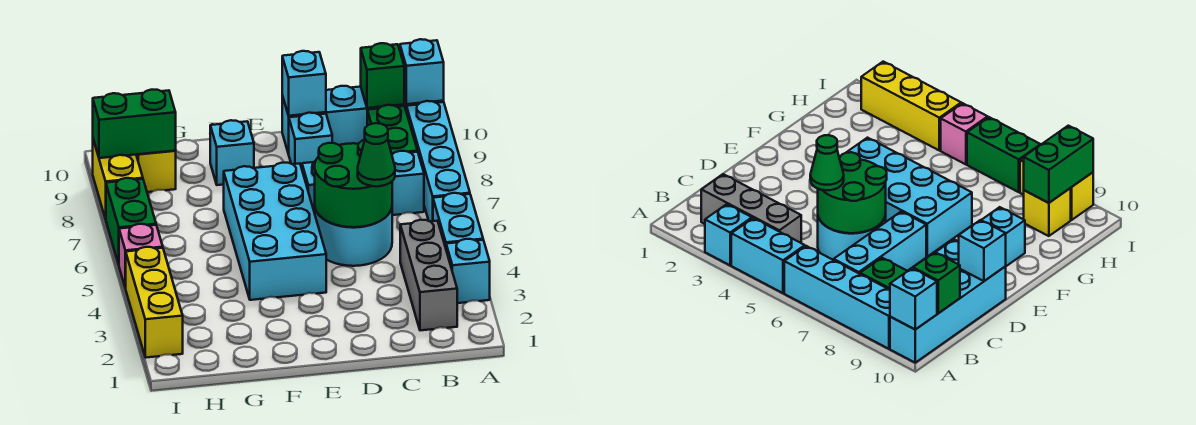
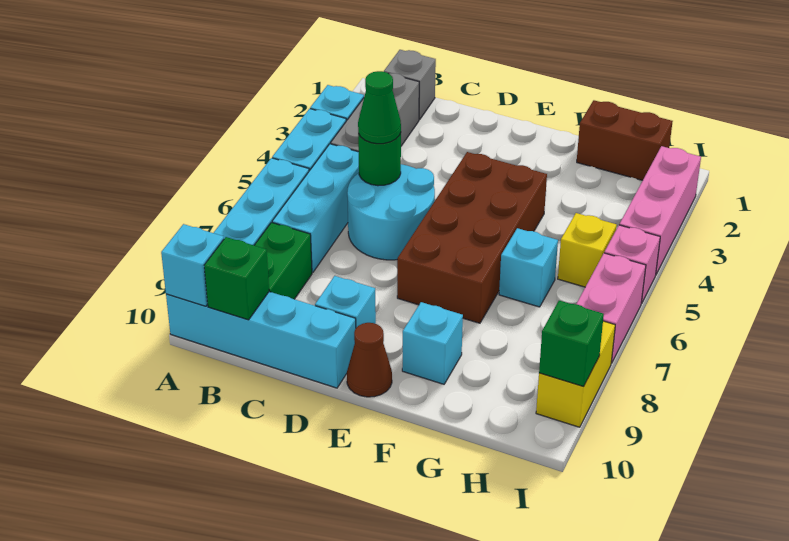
none -> grey brick B1 level 1
cyan brick B7:D7 level 1 -> cyan brick B5:B7 level 1
green round brick C5:D6 level 2 -> green round brick C5 level 2
cyan brick D10 level 2 -> cyan brick G6 level 1
cyan brick E4:F7 level 1 -> brown brick E4:F7 level 1
none -> brown cone E10 level 1
none -> brown brick G1:H1 level 1
yellow brick H9 level 1 -> yellow brick H5 level 1
green brick H9:I9 level 2 -> green brick I9 level 2
yellow brick I2:I4 level 1 -> pink brick I2:I4 level 1
green brick I6:I7 level 1 -> pink brick I6:I7 level 1

